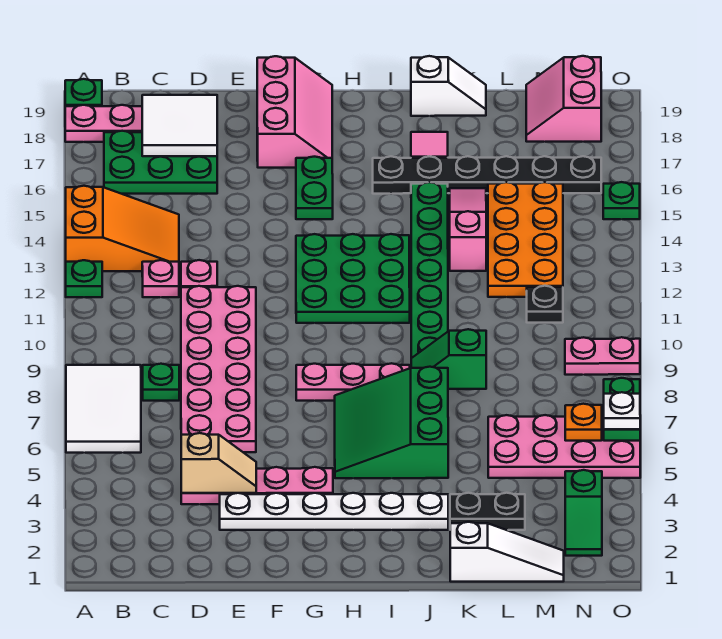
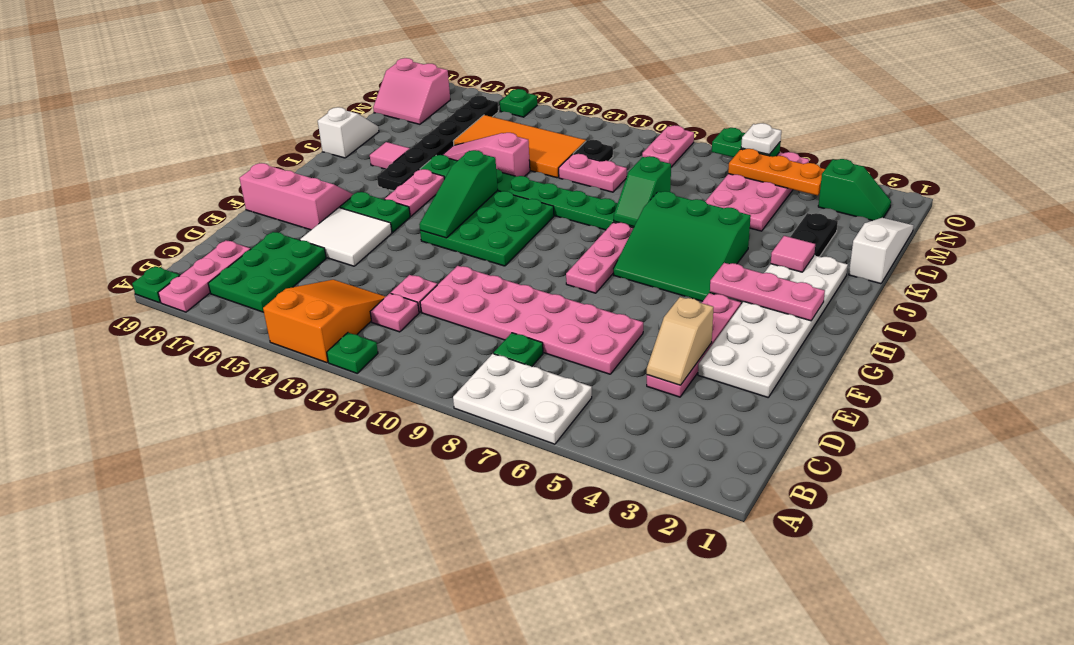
white tile A6:B8 level 1 -> white plate A6:B8 level 1
white tile C17:D18 level 2 -> white tile E15:F16 level 1
tan slope D4:E4 level 2 top D -> tan slope D4:E4 level 2 top E
white plate E3:J3 level 1 -> white plate E2:J3 level 1
none -> green slope G13:I13 level 2 top I
none -> pink plate H2:H4 level 2
none -> pink plate H15:I15 level 1
none -> pink tile J3 level 2
none -> pink plate L10:L11 level 1
orange plate L12:M15 level 1 -> orange tile L12:M15 level 1
orange plate N6 level 2 -> orange plate N4:N6 level 2

